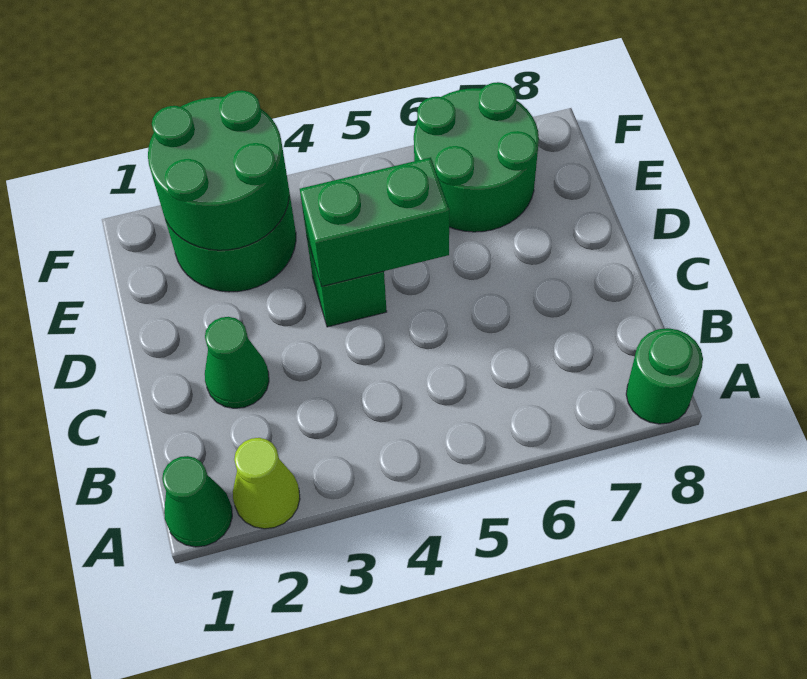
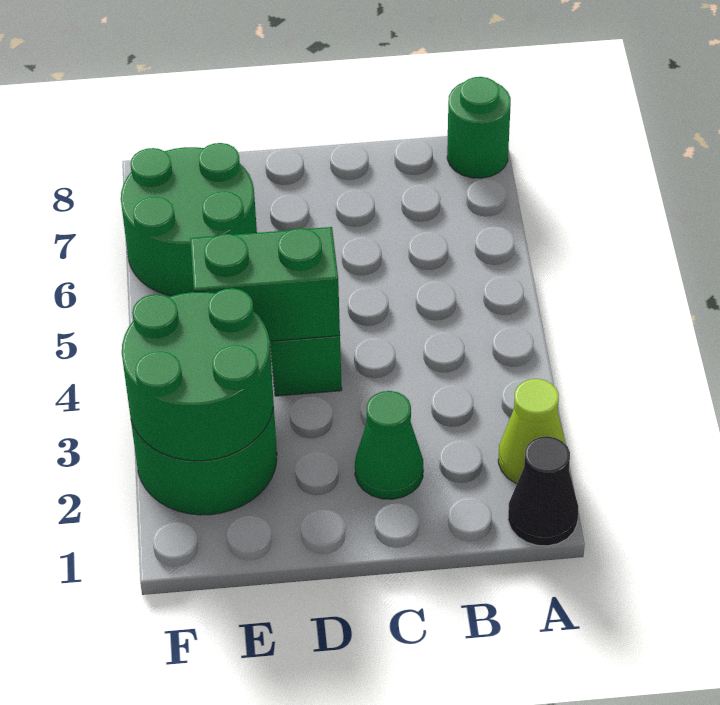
green cone A1 level 1 -> black cone A1 level 1
green brick D4:D5 level 2 -> green brick D4:E4 level 2

